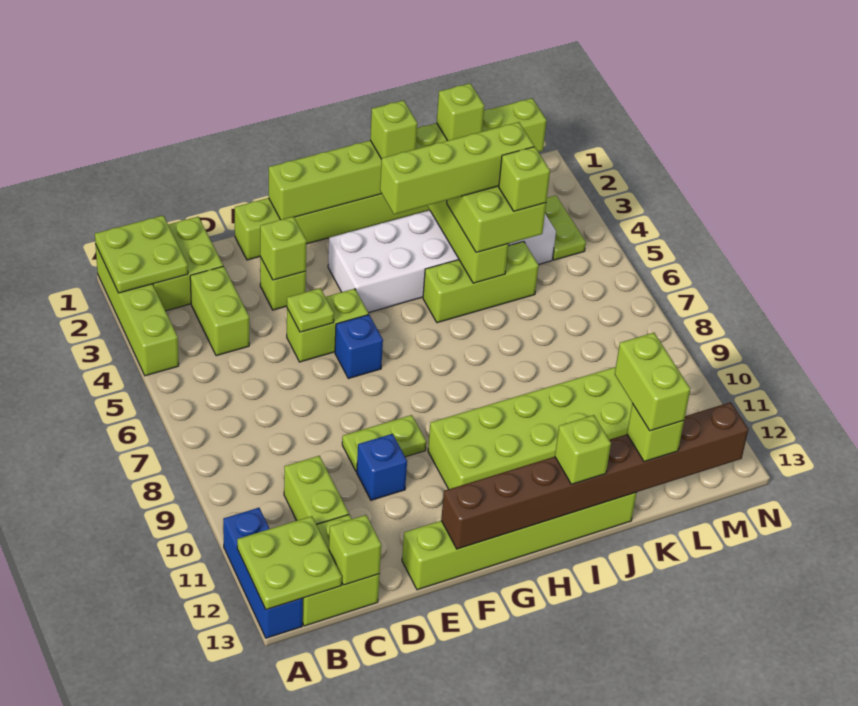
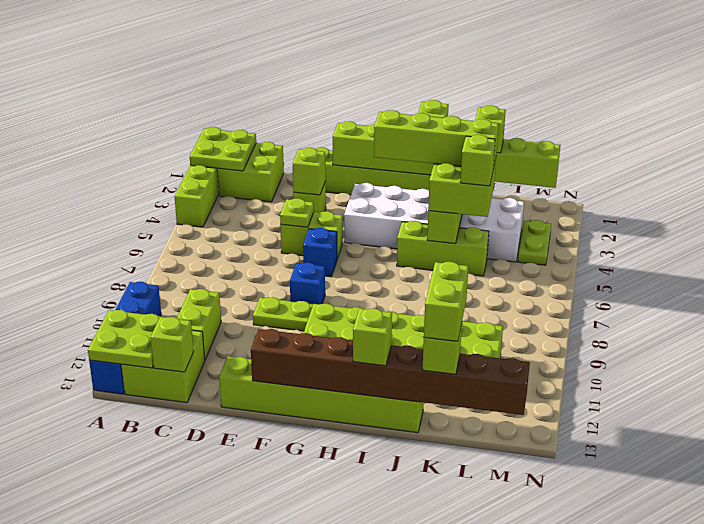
blue brick A11:A13 level 1 -> blue brick A10:A13 level 1
lime brick C3:C4 level 1 -> none
blue brick E10 level 1 -> blue brick F8 level 1

